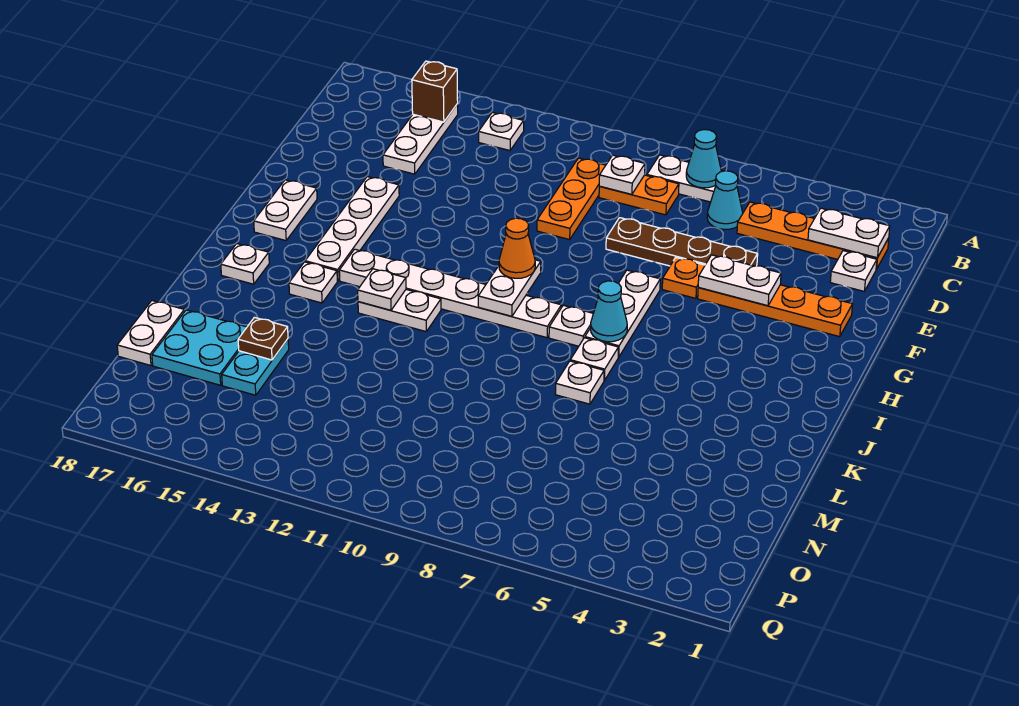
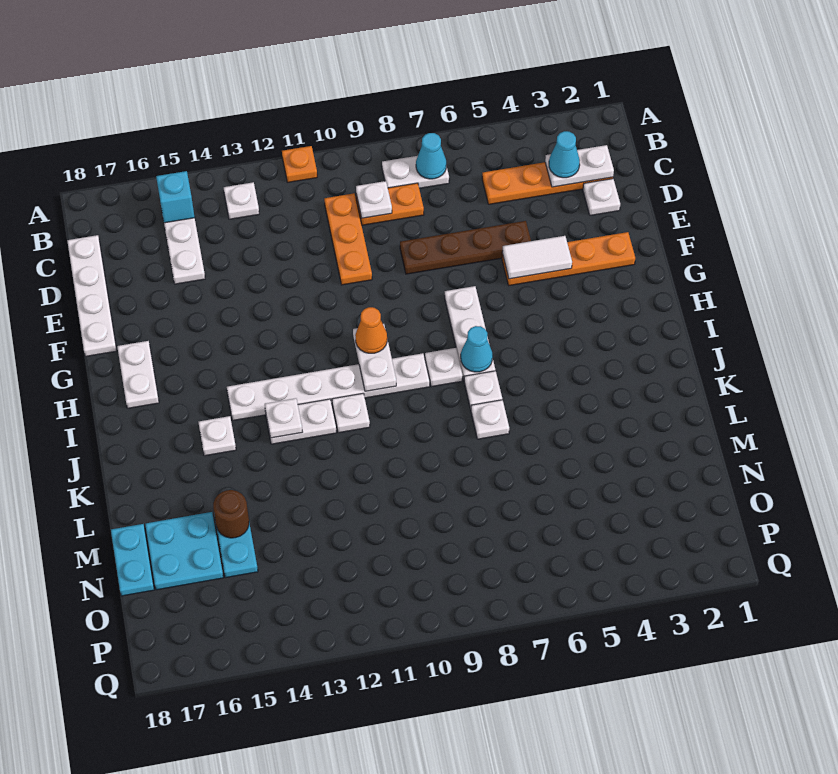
brown brick B15 level 2 -> cyan brick B15 level 2
cyan cone C6 level 1 -> cyan cone C3 level 3
white plate F4:F5 level 2 -> white tile F4:F5 level 2
orange plate F6 level 1 -> orange plate A11 level 1
white plate F15:I15 level 1 -> white plate C18:F18 level 1
white plate J17 level 1 -> white plate J11 level 1
brown plate M15 level 2 -> brown round brick M15 level 2
white plate M18:N18 level 1 -> cyan plate M18:N18 level 1

